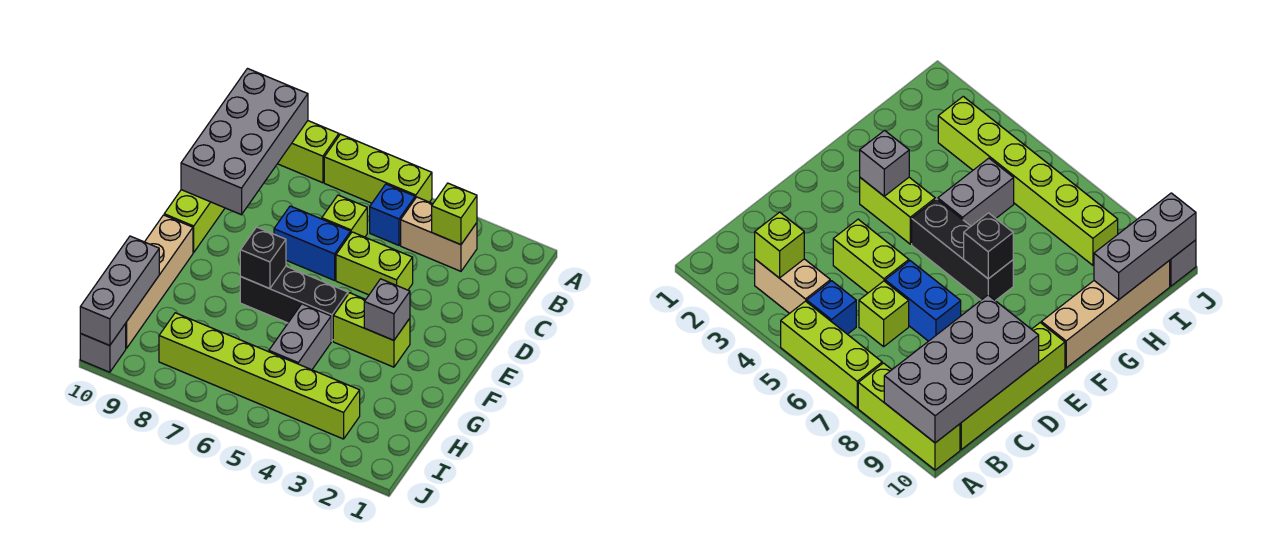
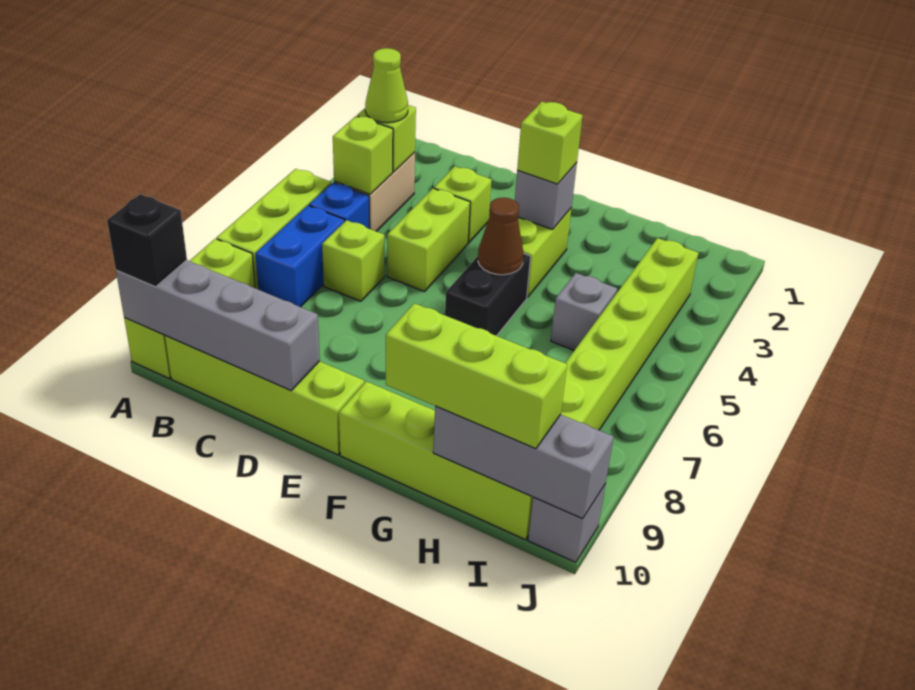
grey brick A9:D10 level 2 -> grey brick A10:D10 level 2
none -> lime cone B3 level 3
none -> lime brick B4 level 2
none -> lime brick D3 level 1
blue brick D6:D7 level 1 -> blue brick B6:B7 level 1
none -> lime brick F3 level 3
black brick F5:F7 level 1 -> black brick F5:F6 level 1
none -> brown cone F5 level 2
black brick F7 level 2 -> black brick A10 level 3
tan brick F10:I10 level 1 -> lime brick F10:I10 level 1
grey brick G5:H5 level 1 -> grey brick H5 level 1
none -> lime brick G10:I10 level 3

